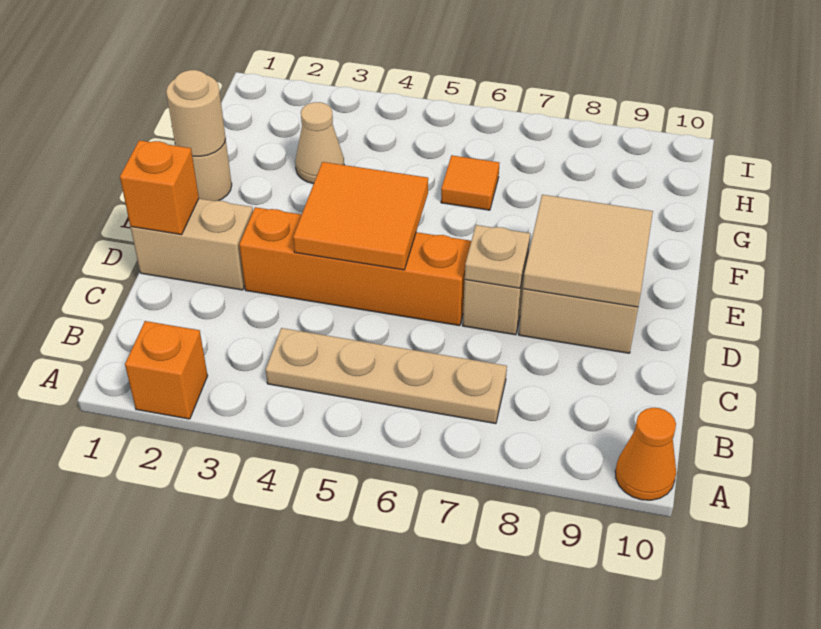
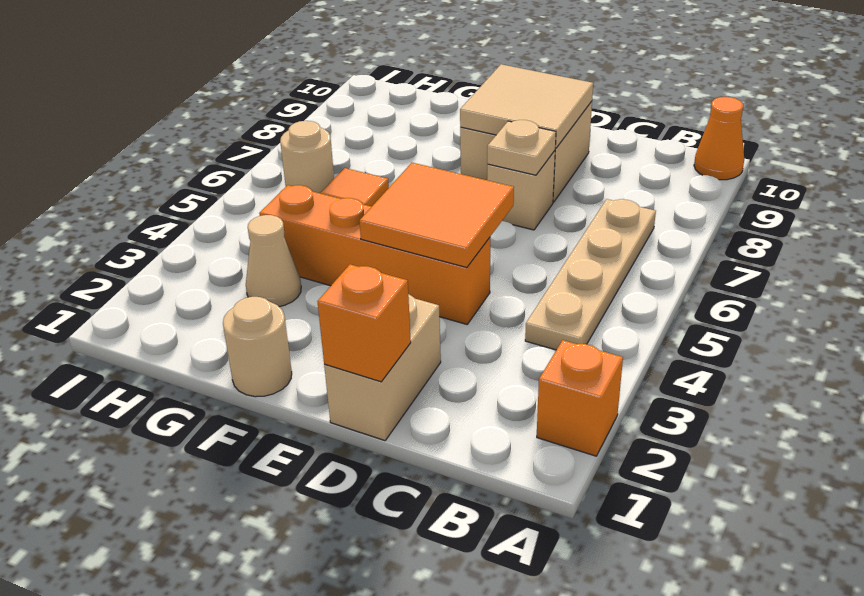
orange brick D3:D6 level 1 -> orange brick D4:G4 level 1
tan round brick F1 level 2 -> tan round brick H6 level 1

